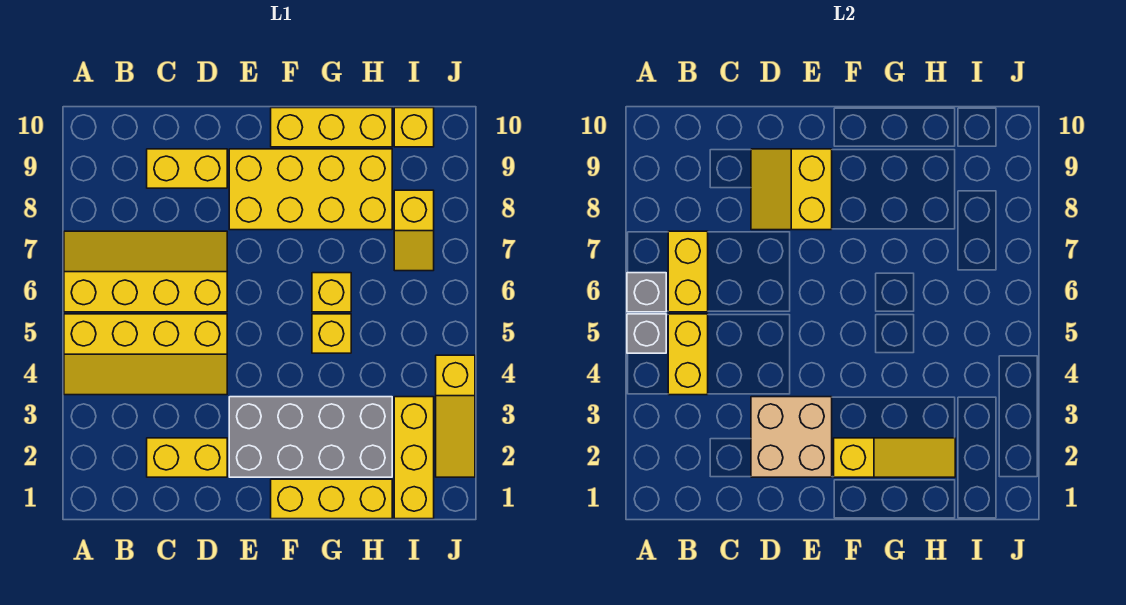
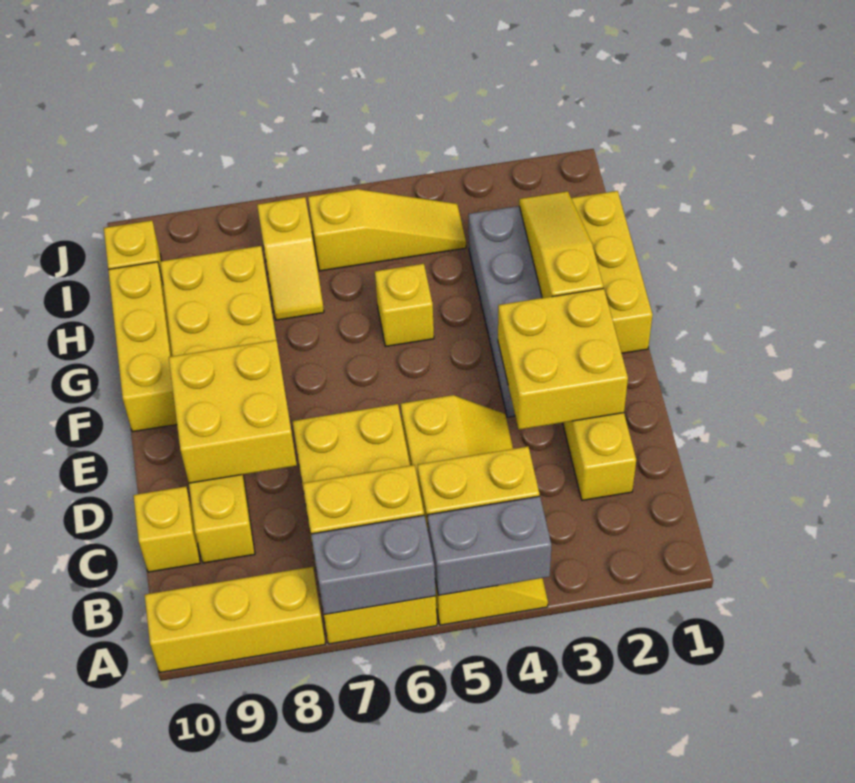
grey brick A5 level 2 -> grey brick A4:A5 level 2
yellow slope A6:D7 level 1 top 6 -> yellow brick A6:D7 level 1
grey brick A6 level 2 -> grey brick A6:A7 level 2
tan brick D2:E3 level 2 -> yellow brick D2:E3 level 2
yellow slope D8:E9 level 2 top E -> yellow brick D8:E9 level 2
yellow brick G6 level 1 -> yellow brick C10 level 1
yellow brick I1:I3 level 1 -> yellow brick A8:A10 level 1
yellow slope I7:I8 level 1 top 8 -> yellow slope H7:I7 level 1 top I
yellow slope J2:J4 level 1 top 4 -> yellow slope I4:I6 level 1 top 6

